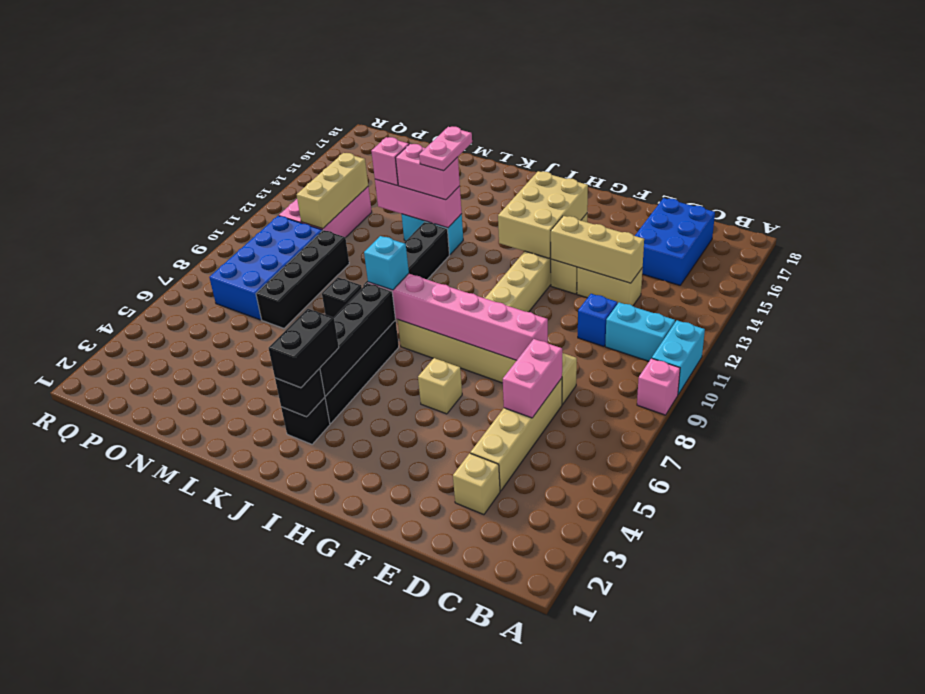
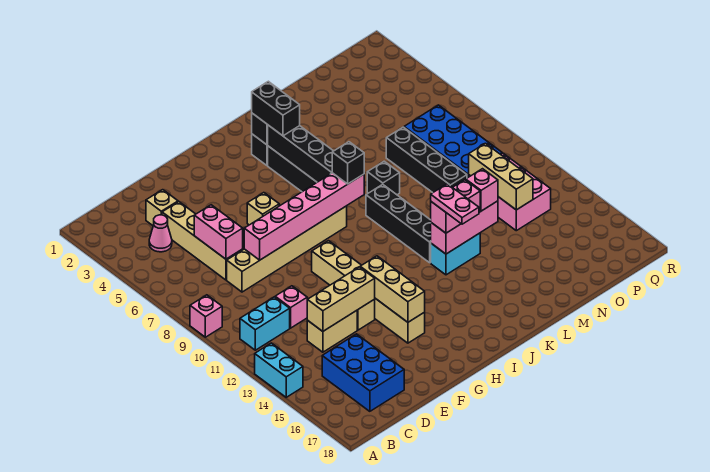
cyan brick A10:A11 level 1 -> cyan brick A13:A14 level 1
none -> pink cone C4 level 1
blue brick D11 level 1 -> pink brick D11 level 1
tan brick G13:H15 level 2 -> tan brick G13:G15 level 2
cyan brick J8 level 3 -> black brick J8 level 3

